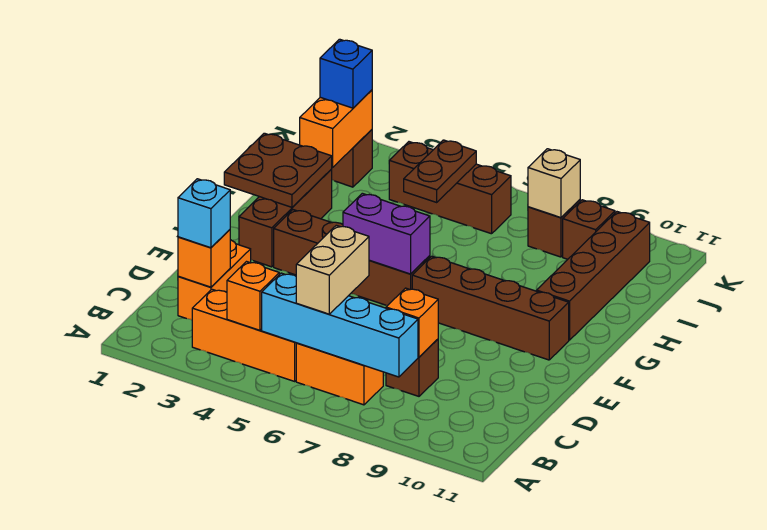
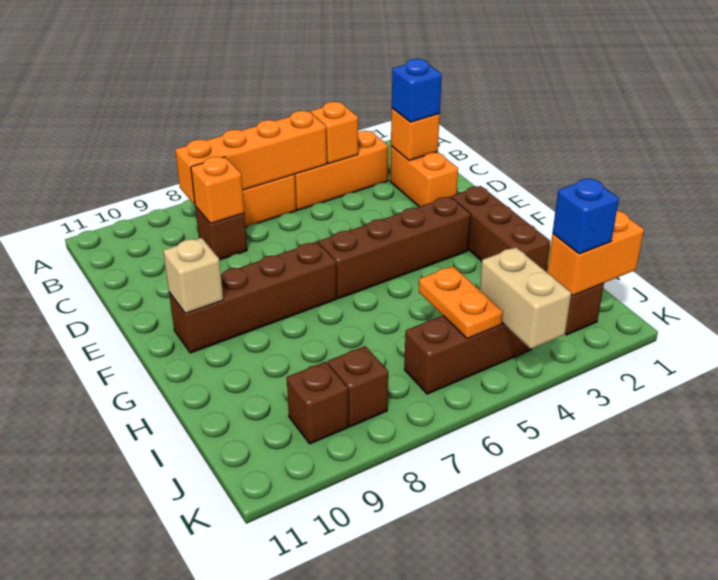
cyan brick B5:B8 level 2 -> orange brick B5:B8 level 2
tan brick B6:C6 level 3 -> tan brick J4:K4 level 2
cyan brick C2 level 3 -> blue brick C2 level 3
purple brick F5:F6 level 2 -> none
brown plate G1:H2 level 2 -> none
brown brick G10:J10 level 1 -> none
orange brick I2:J2 level 2 -> orange brick J1:J2 level 2
brown plate I5:J5 level 2 -> orange plate I5:J5 level 2
tan brick J8 level 2 -> tan brick F10 level 2

